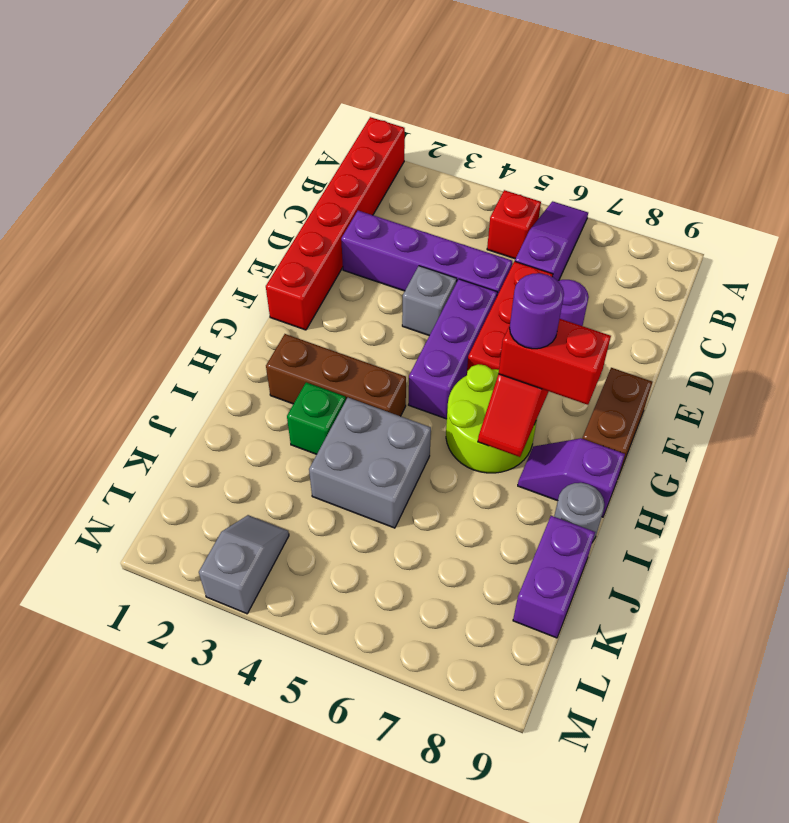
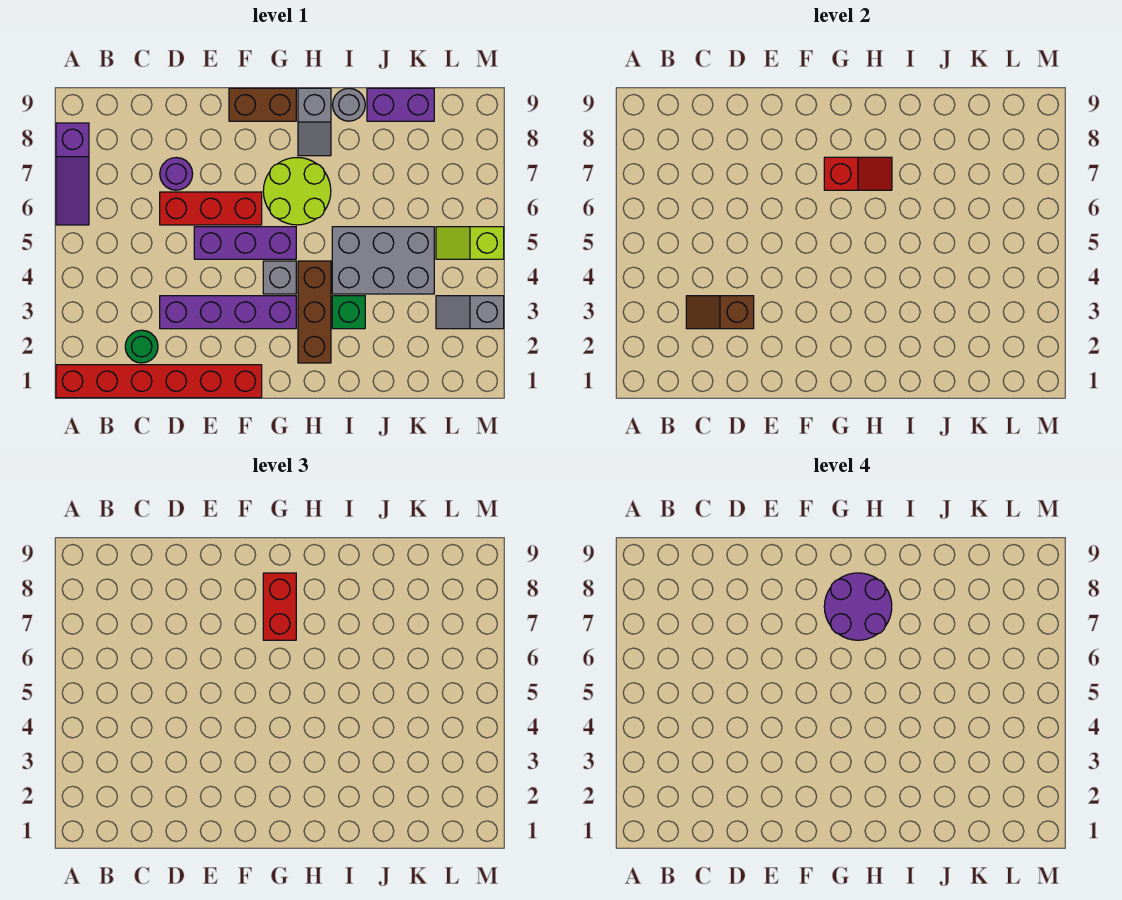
purple slope A6:C6 level 1 top C -> purple slope A6:A8 level 1 top 8
red brick B5 level 1 -> none
none -> green round brick C2 level 1
none -> brown slope C3:D3 level 2 top D
purple brick D2:D5 level 1 -> purple brick D3:G3 level 1
grey brick E4 level 1 -> grey brick G4 level 1
purple round brick G7 level 4 -> purple round brick G7:H8 level 4
purple slope H8:H9 level 1 top 9 -> grey slope H8:H9 level 1 top 9
grey brick I4:J5 level 1 -> grey brick I4:K5 level 1
none -> lime slope L5:M5 level 1 top M

